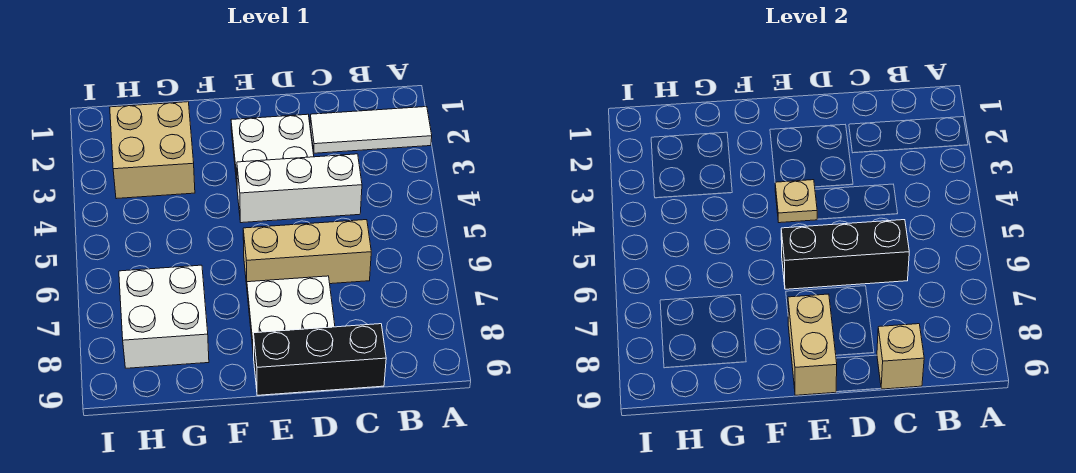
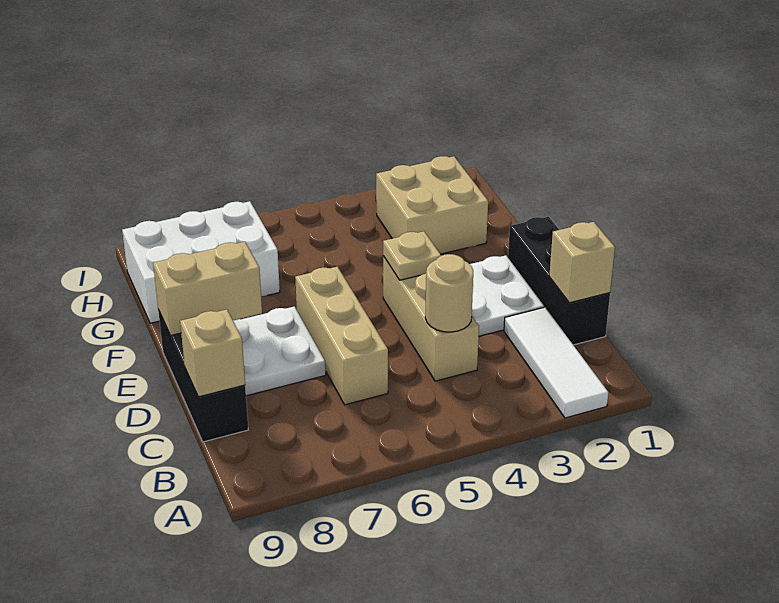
none -> tan brick C1 level 2
white brick C4:E4 level 1 -> tan brick C4:E4 level 1
none -> tan round brick C4 level 2
black brick C6:E6 level 2 -> black brick C1:E1 level 1
white brick G7:H8 level 1 -> white brick G7:H9 level 1

